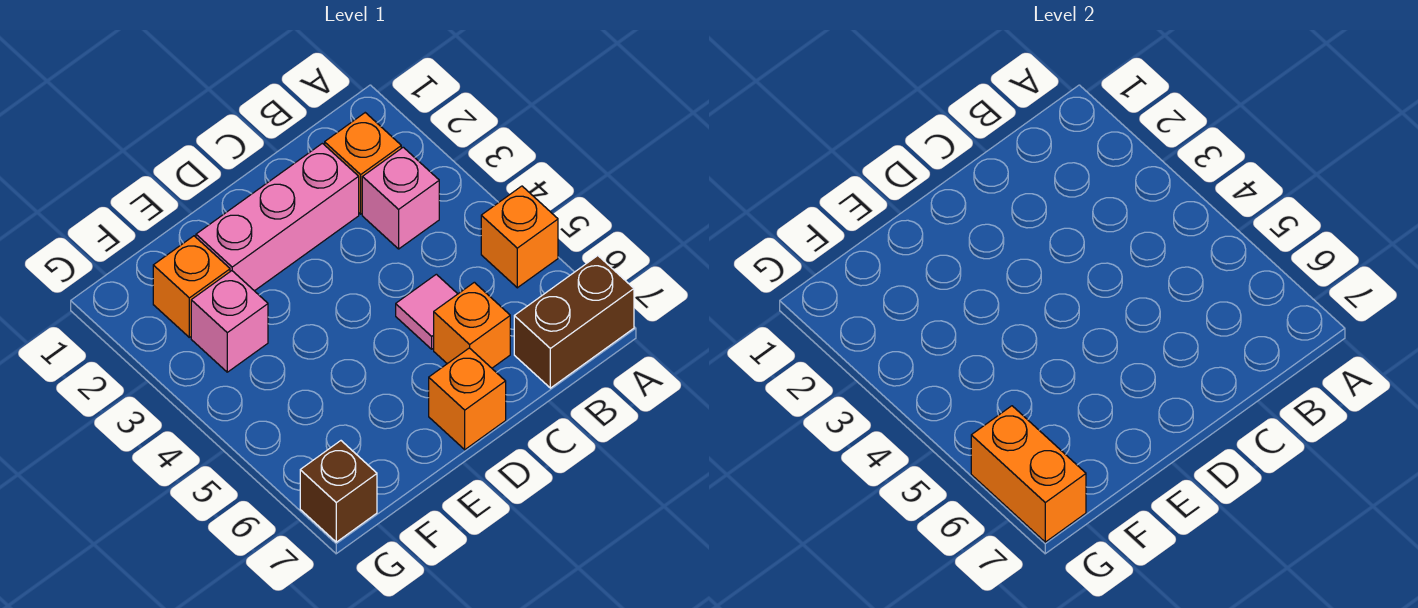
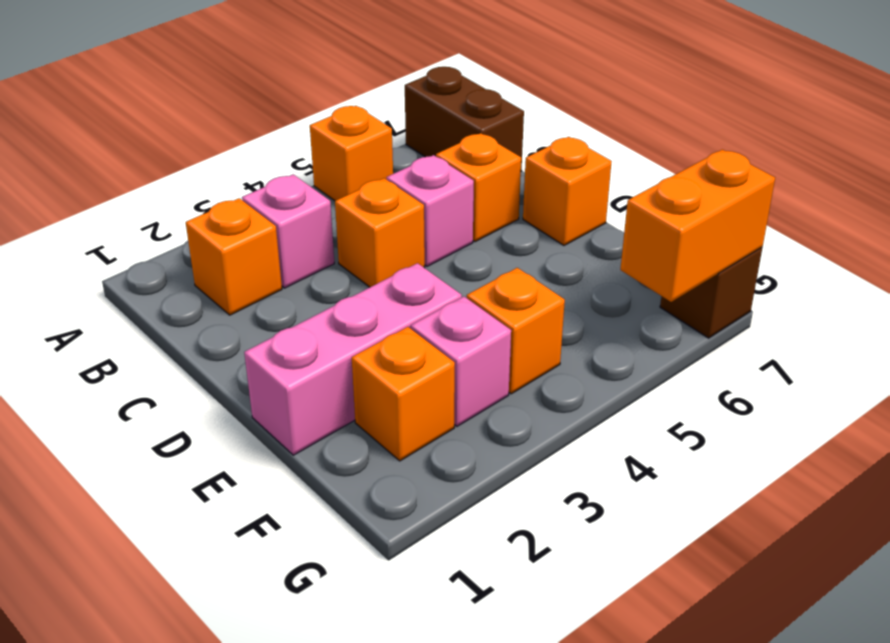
pink brick C2:E2 level 1 -> pink brick E1:E3 level 1
none -> orange brick C4 level 1
pink tile C5 level 1 -> pink brick C5 level 1
none -> orange brick F4 level 1

